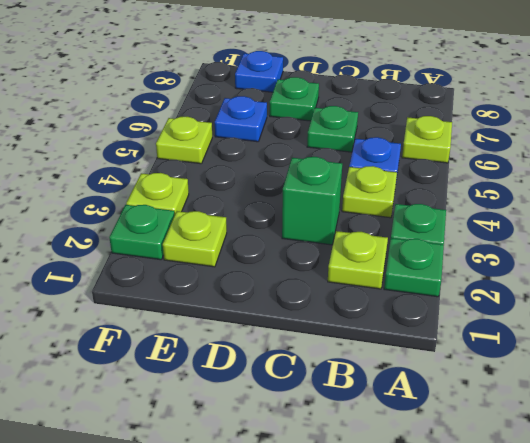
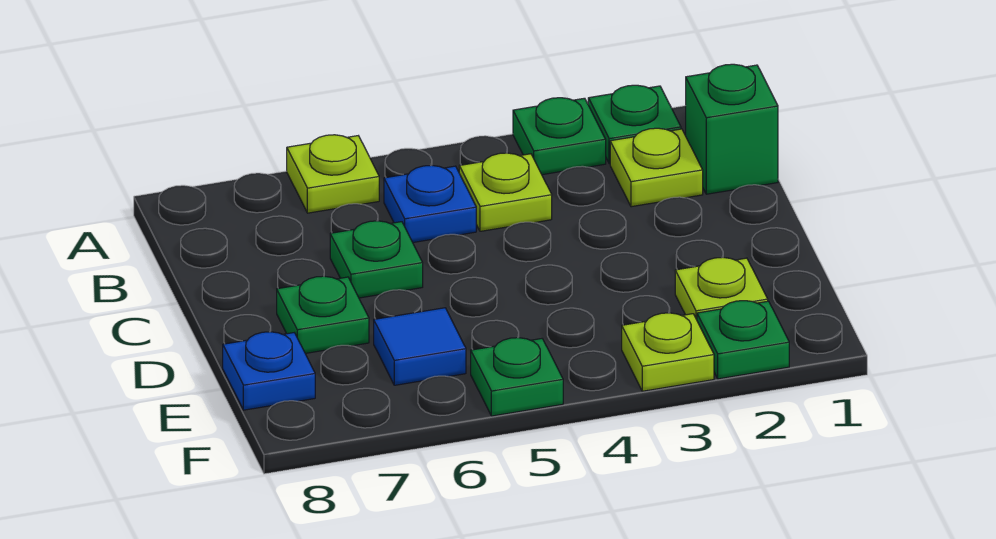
green brick C3 level 1 -> green brick B1 level 1
blue plate E6 level 1 -> blue tile E6 level 1
lime plate F5 level 1 -> green plate F5 level 1

